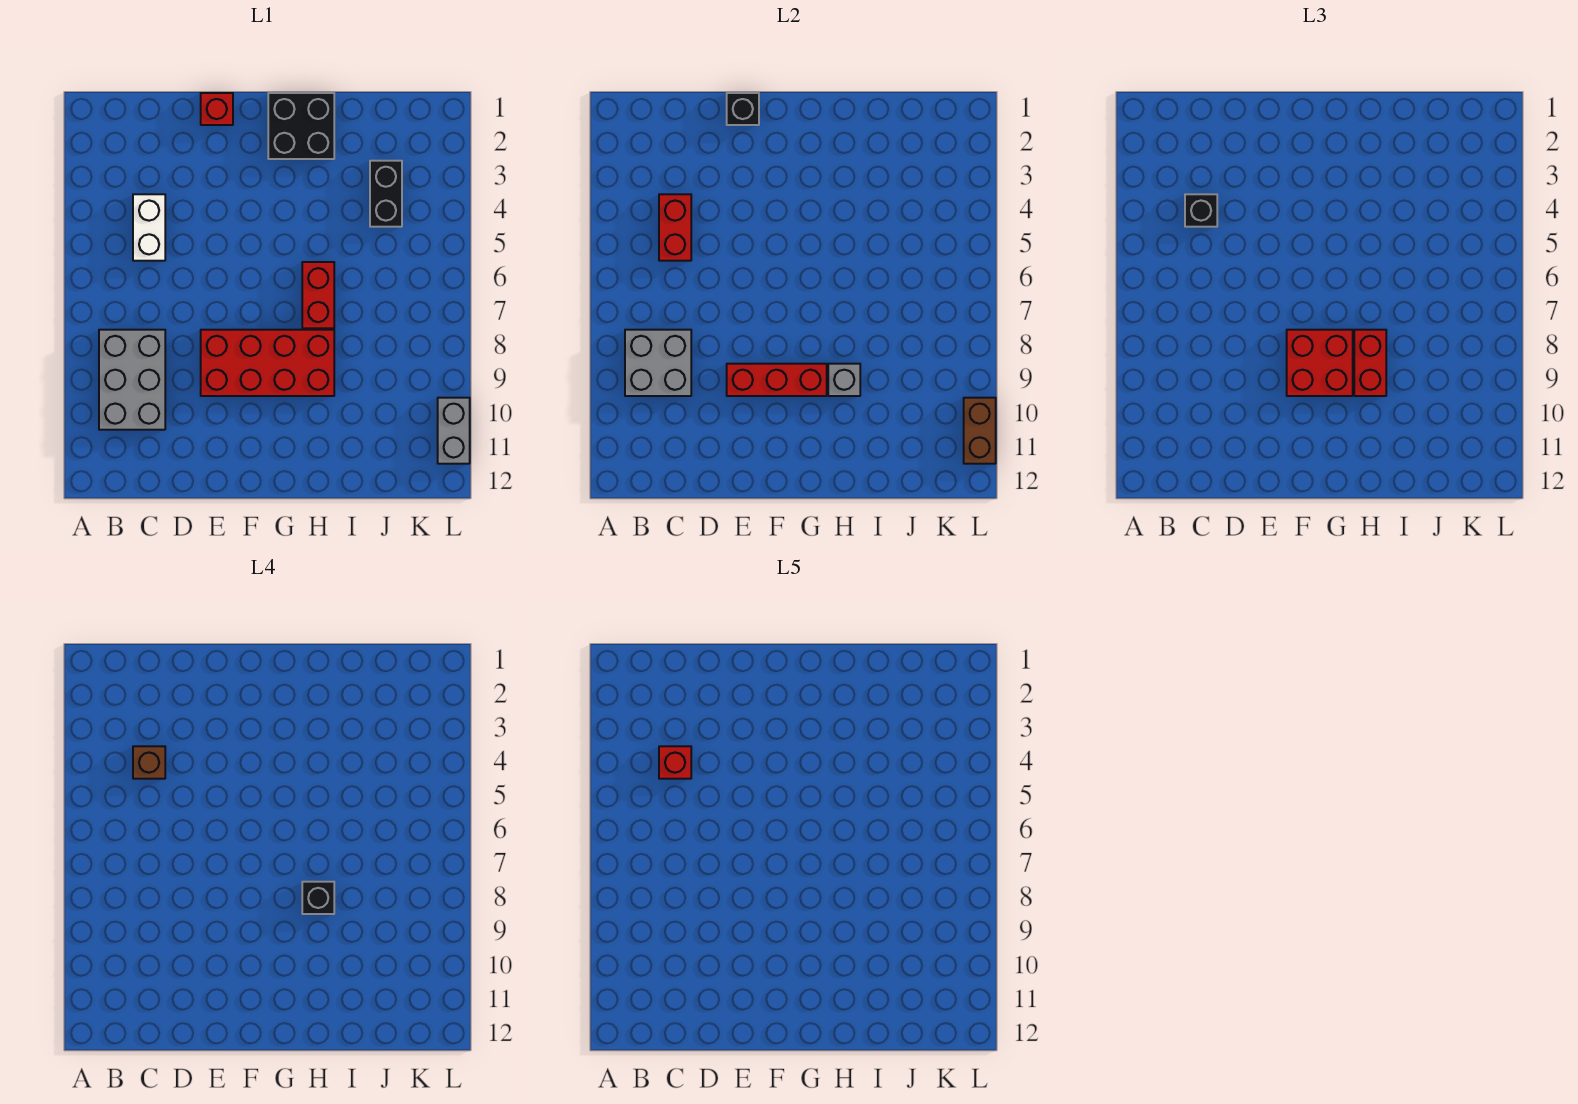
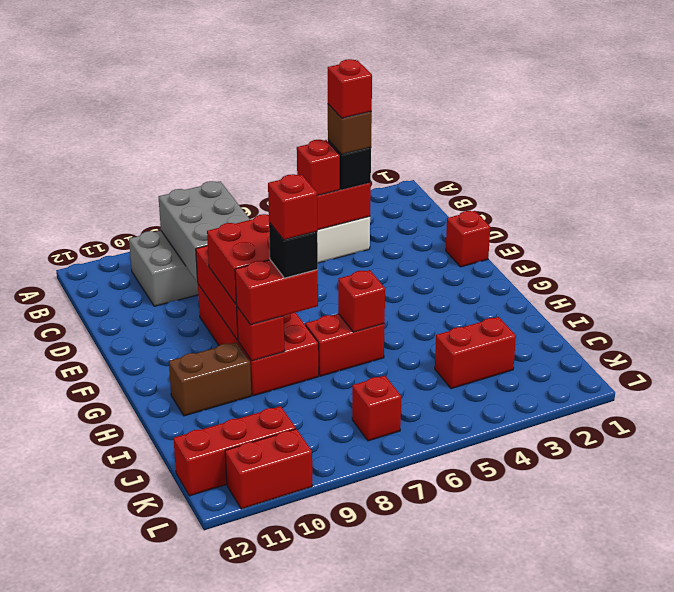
grey brick B8:C9 level 2 -> grey brick B8:D9 level 2
none -> red brick C5 level 3
black brick E1 level 2 -> none
black brick G1:H2 level 1 -> none
none -> red brick H6 level 2
none -> red brick H8 level 5
grey brick H9 level 2 -> red brick H9 level 2
black brick J3:J4 level 1 -> red brick J3:J4 level 1
none -> red brick K7 level 1
none -> red brick K10:K12 level 1
grey brick L10:L11 level 1 -> red brick L10:L11 level 1
brown brick L10:L11 level 2 -> brown brick H10:H11 level 1

